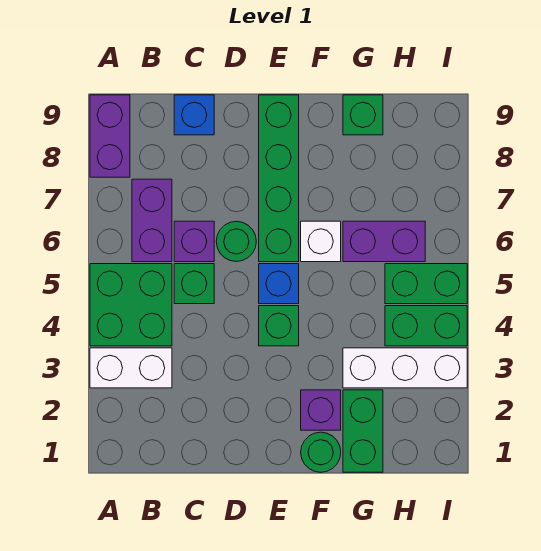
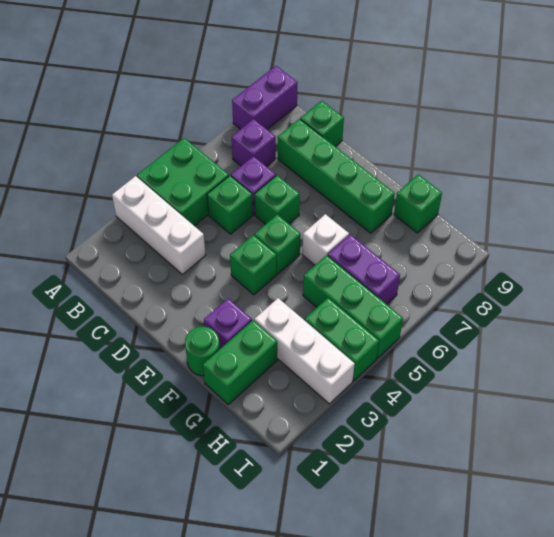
white brick A3:B3 level 1 -> white brick A3:C3 level 1
purple brick B6:B7 level 1 -> purple brick B7 level 1
blue brick C9 level 1 -> green brick C9 level 1
green round brick D6 level 1 -> green brick D6 level 1
blue brick E5 level 1 -> green brick E5 level 1
green brick E6:E9 level 1 -> green brick C8:F8 level 1
green brick H5:I5 level 1 -> green brick G5:I5 level 1

